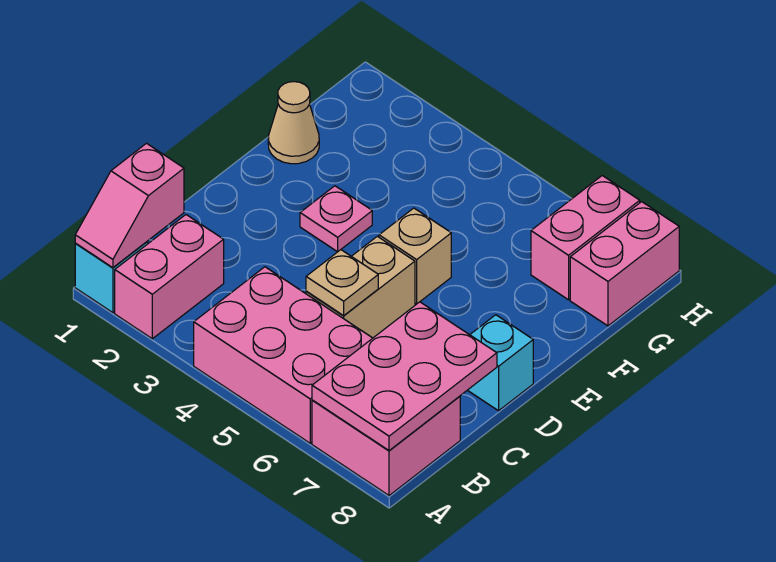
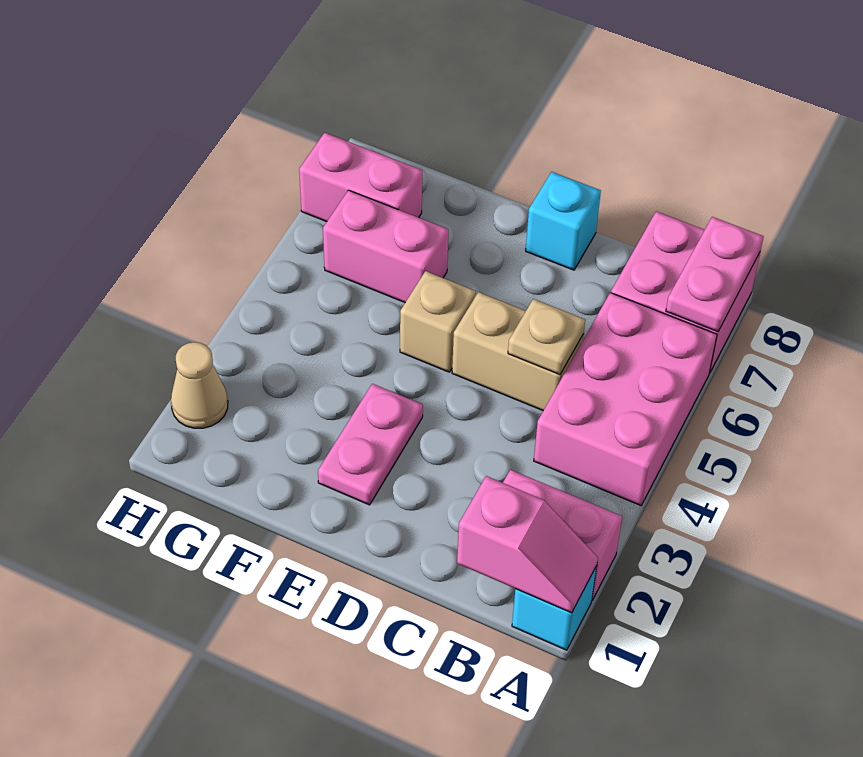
pink plate A7:C8 level 2 -> pink plate A7:A8 level 2
pink plate E3 level 1 -> pink plate E2:E3 level 1
tan cone F1 level 1 -> tan cone H2 level 1
pink brick G8:H8 level 1 -> pink brick F6:G6 level 1

